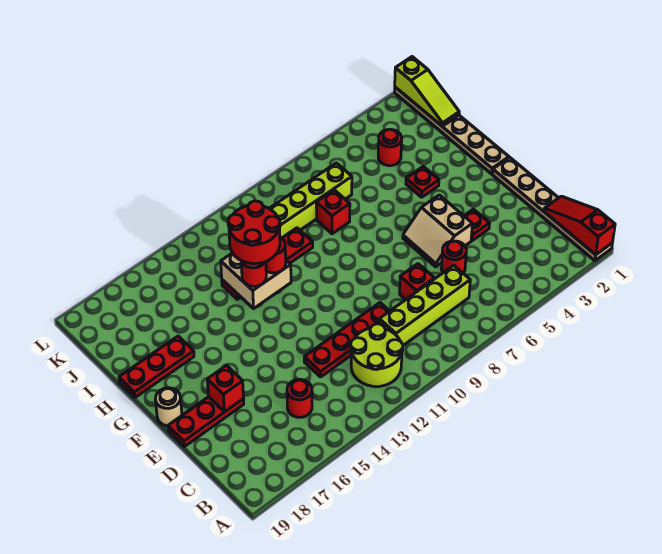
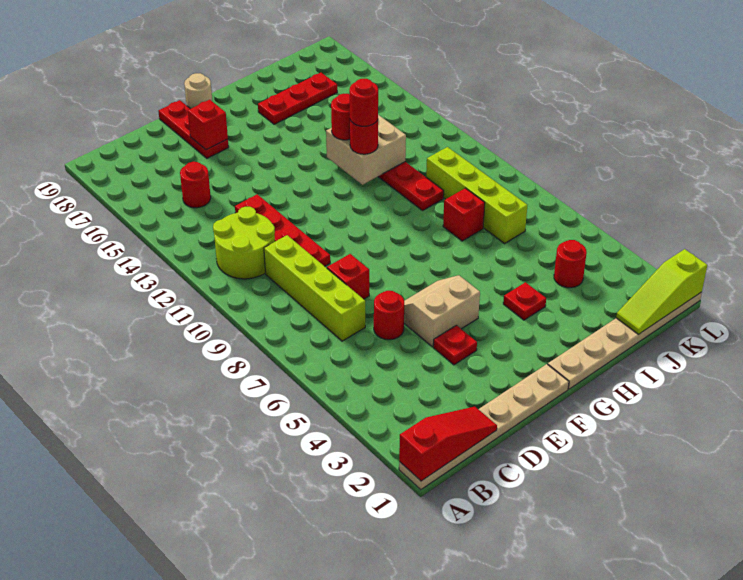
red round brick H12:I13 level 4 -> red round brick H12 level 4
red plate H17:H19 level 1 -> red plate H17:J17 level 1

